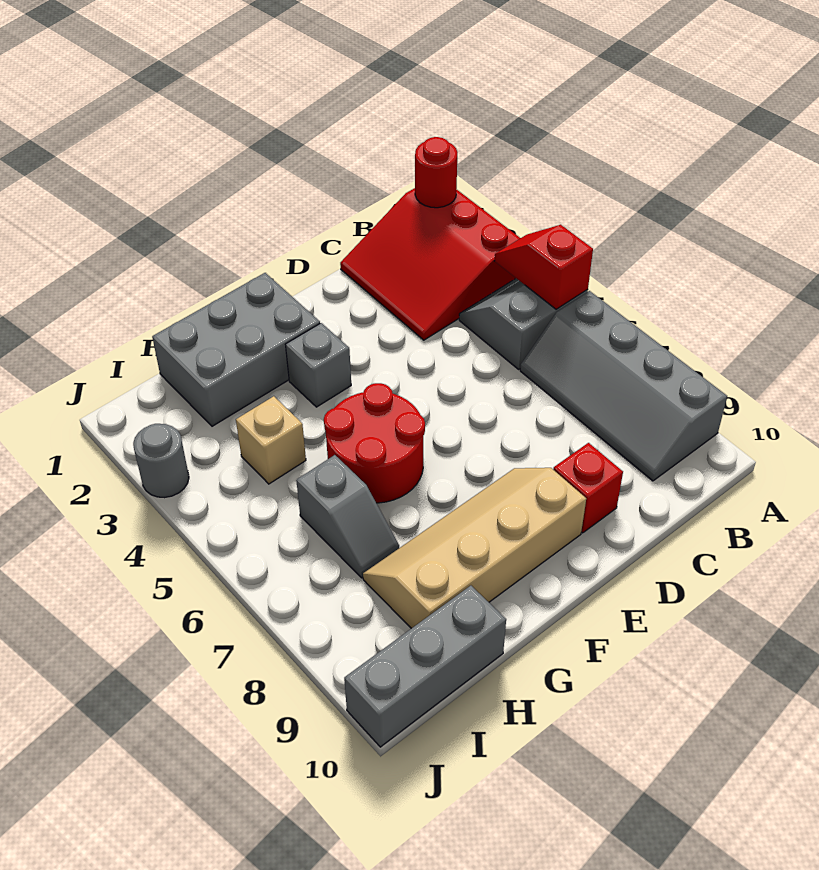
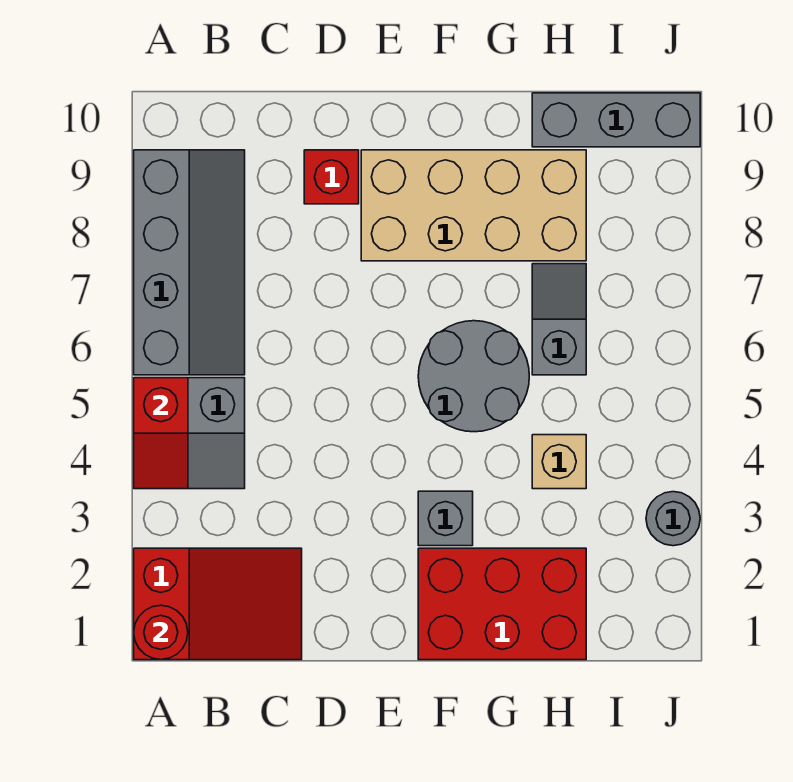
red slope A1:C3 level 1 top A -> red slope A1:C2 level 1 top A
tan slope E8:H9 level 1 top 9 -> tan brick E8:H9 level 1
grey brick F1:H2 level 1 -> red brick F1:H2 level 1
red round brick F5:G6 level 1 -> grey round brick F5:G6 level 1

